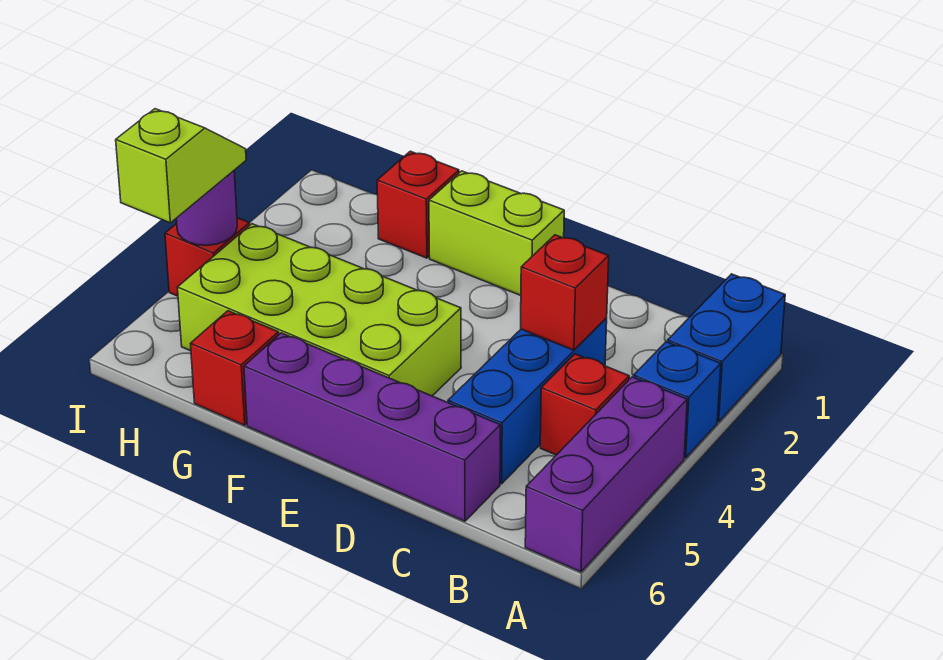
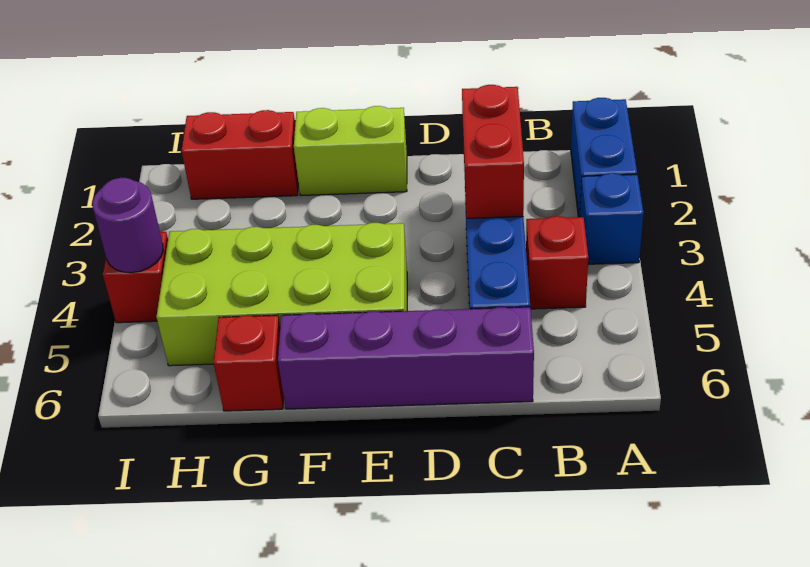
purple brick A4:A6 level 1 -> none
red brick C3 level 2 -> red brick C2:C3 level 2
red brick G1 level 1 -> red brick G1:H1 level 1
lime slope I4:I5 level 3 top 5 -> none

